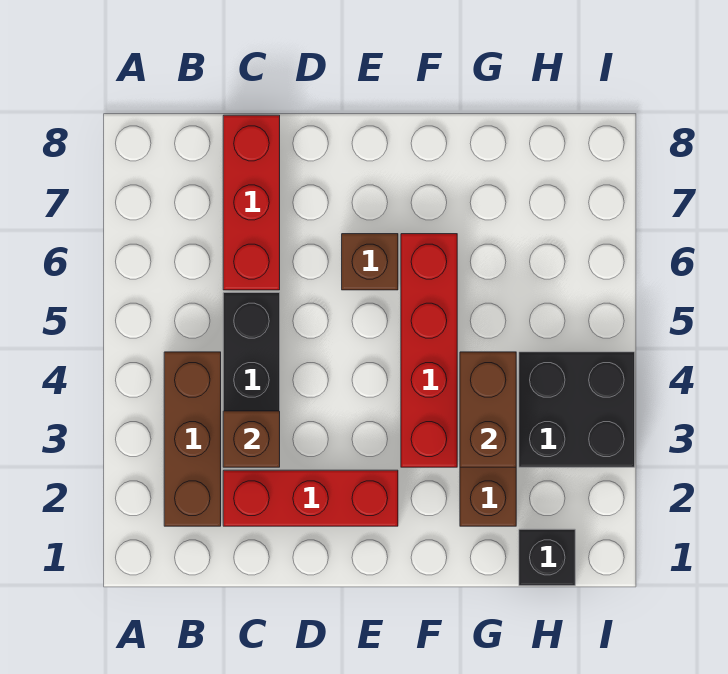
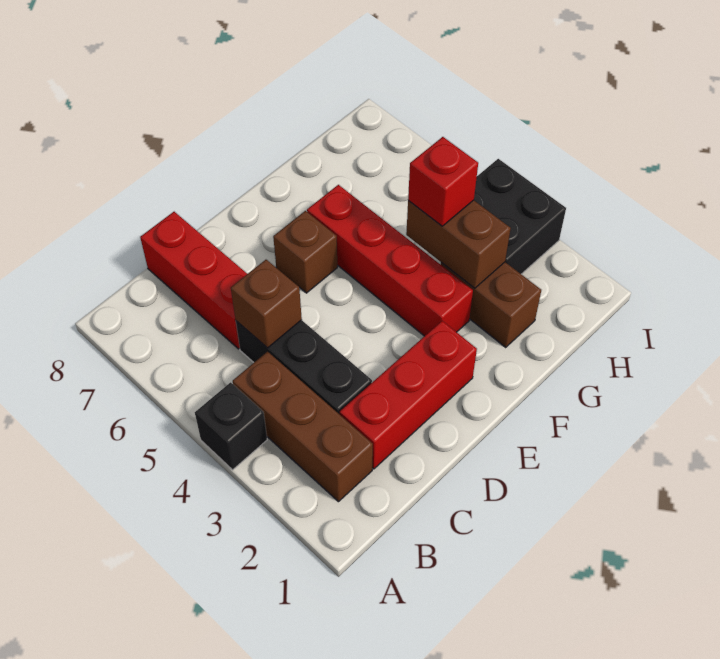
brown brick C3 level 2 -> brown brick C5 level 2
none -> red brick G4 level 3
black brick H1 level 1 -> black brick A4 level 1

